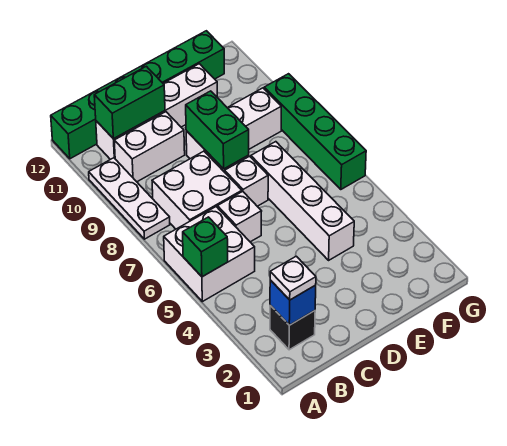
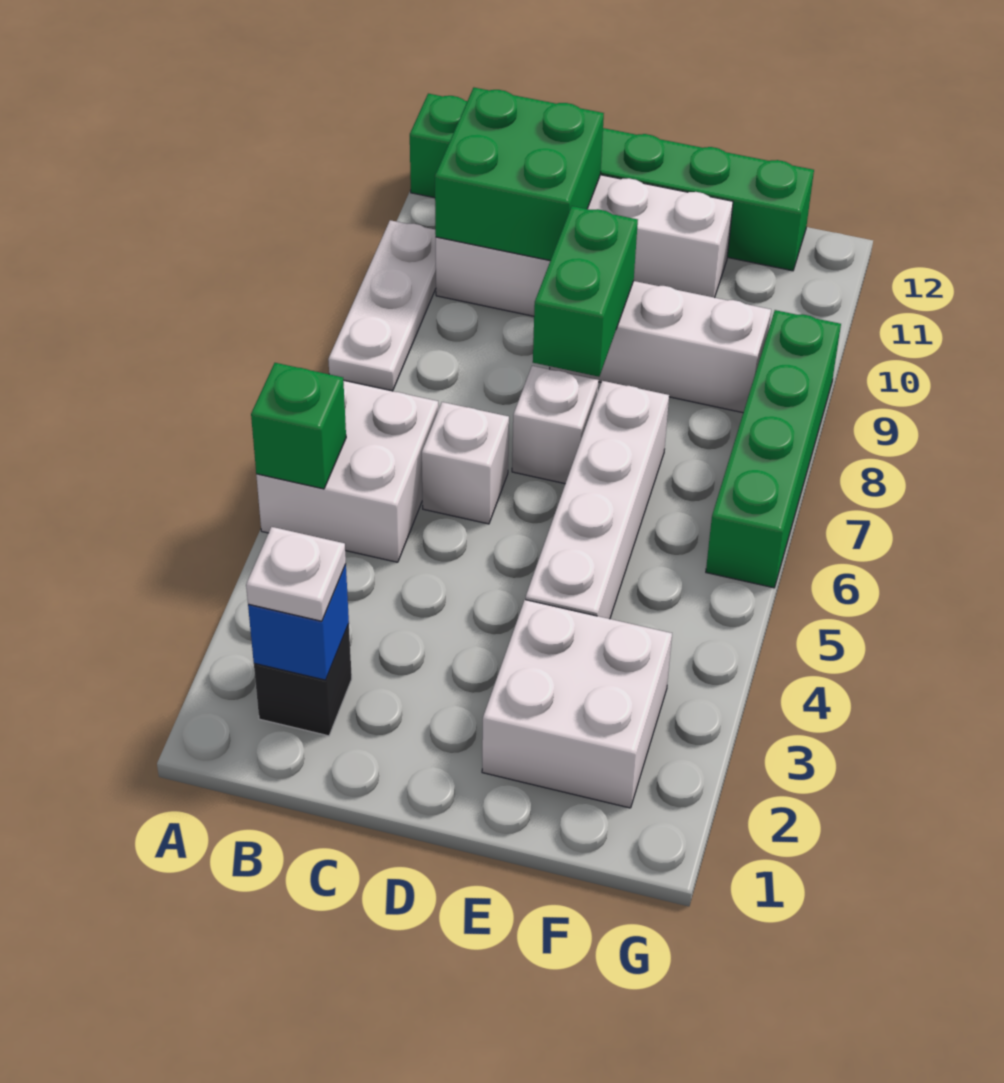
white brick B7:C8 level 1 -> white brick E2:F3 level 1
green brick B11:C11 level 2 -> green brick B10:C11 level 2

